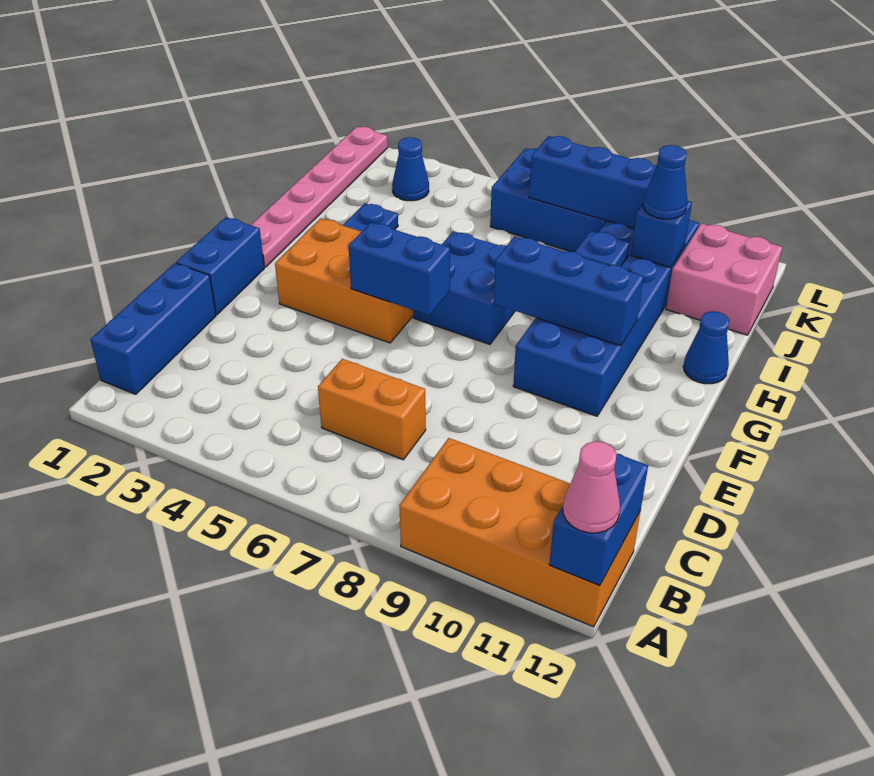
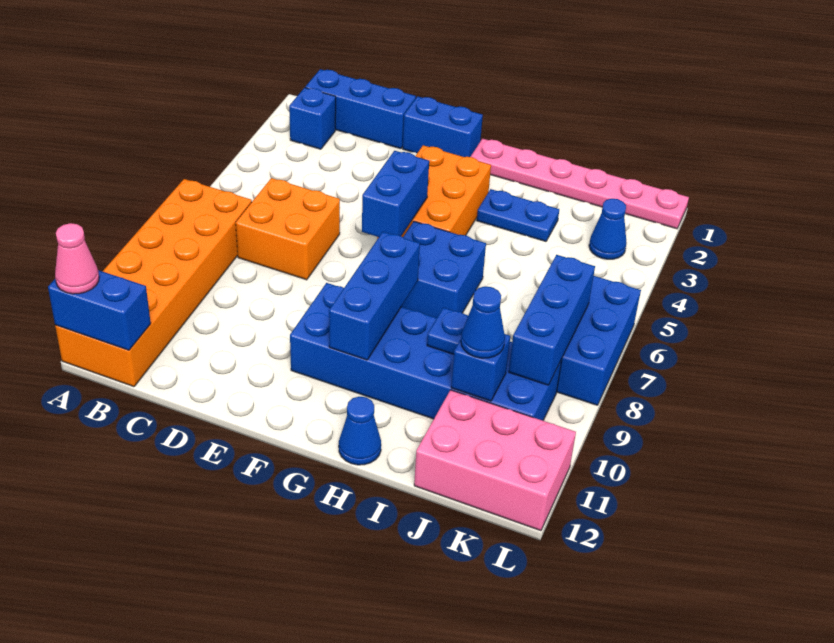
orange brick A9:B12 level 1 -> orange brick A7:B12 level 1
none -> blue brick B2 level 1
orange brick C6:C7 level 1 -> orange brick C6:D7 level 1
pink brick J11:K12 level 1 -> pink brick J11:L12 level 1

